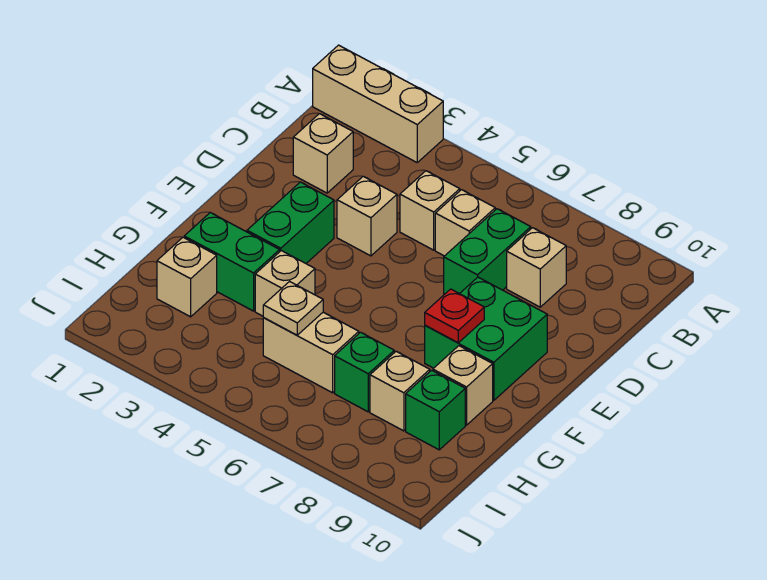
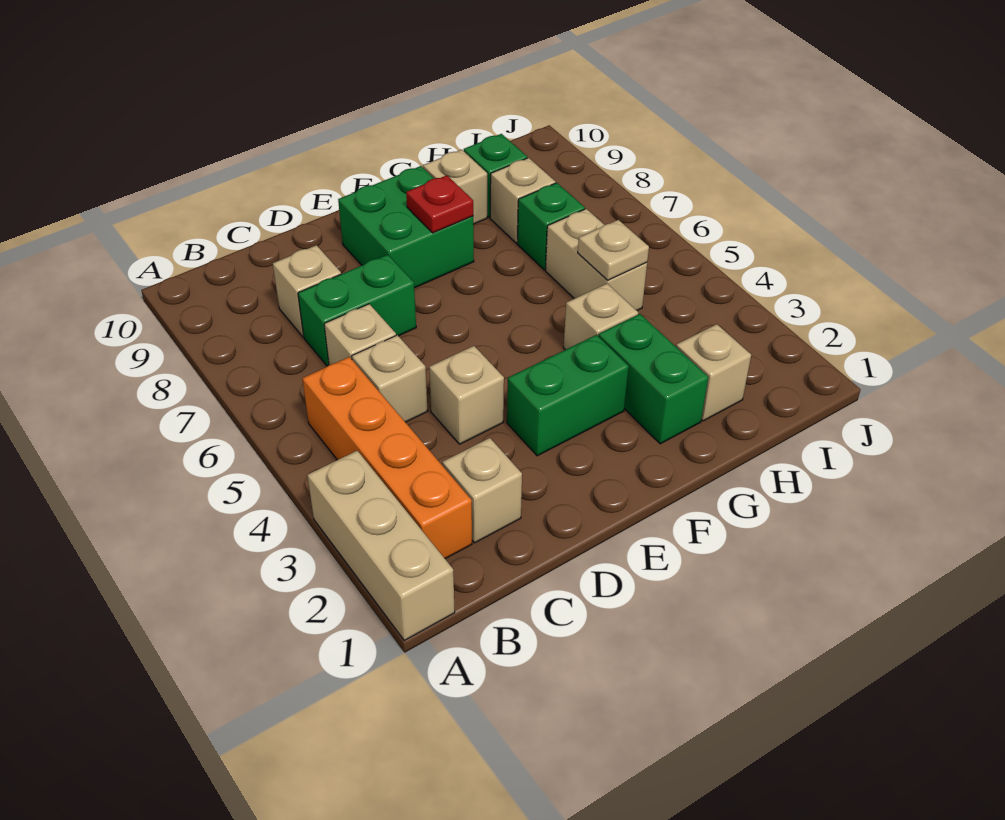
none -> orange brick B2:B5 level 1

